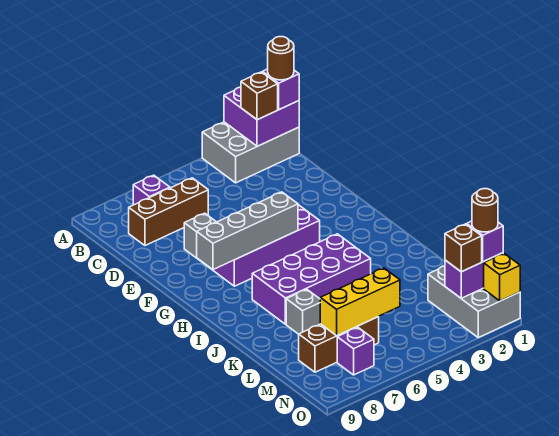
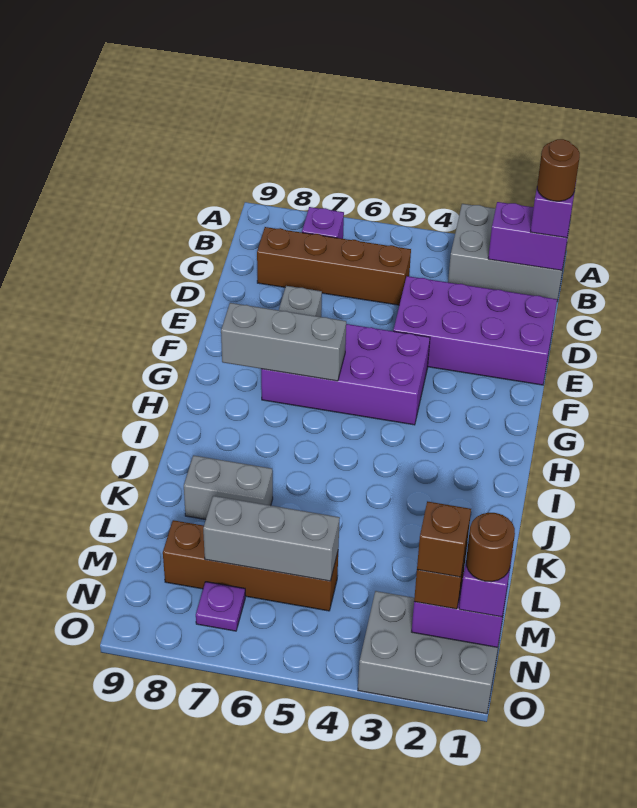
purple brick A1:B2 level 2 -> purple brick B1:B2 level 2
brown brick B2 level 3 -> brown brick N2 level 4
brown brick C6:C8 level 1 -> brown brick C5:C8 level 1
grey brick G5:G8 level 2 -> grey brick G6:G8 level 2
purple brick I4:J7 level 1 -> purple brick D1:E4 level 1
grey brick K7 level 1 -> grey brick K7:K8 level 1
grey brick M1:O2 level 1 -> grey brick N1:O3 level 1
yellow brick M5:M7 level 2 -> grey brick M5:M7 level 2
brown brick M6:M8 level 1 -> brown brick M5:M8 level 1
purple brick N7 level 1 -> purple plate N7 level 1
yellow brick O1 level 2 -> none

